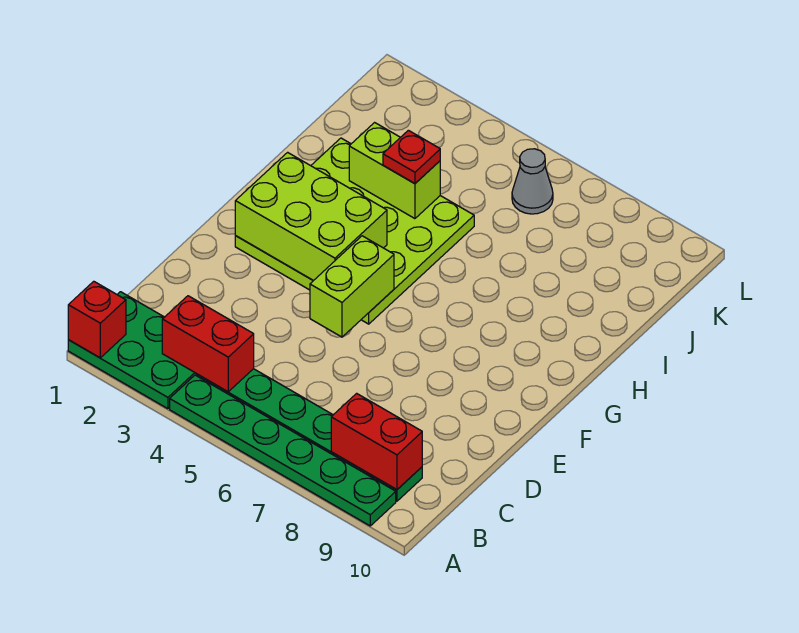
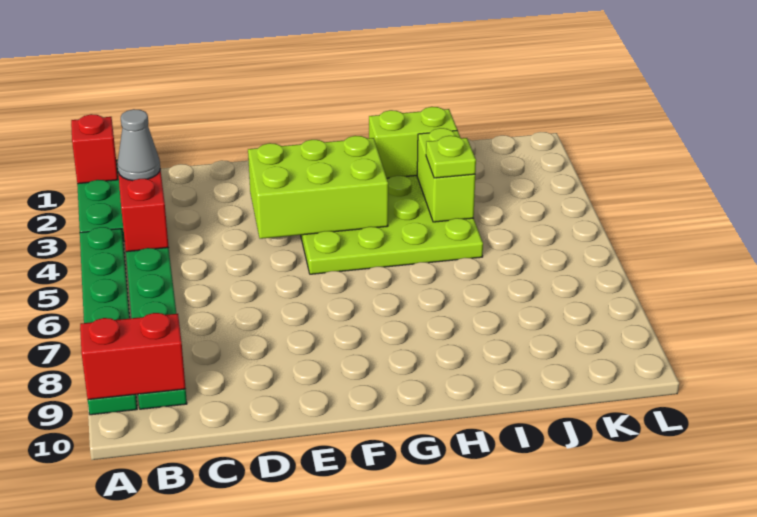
red brick B8:B9 level 2 -> red brick A9:B9 level 2
lime brick E5:F5 level 2 -> lime brick H2:I2 level 2
lime brick F2:G4 level 2 -> lime brick E3:G4 level 2
red plate I4 level 3 -> lime plate I4 level 3
grey cone K6 level 1 -> grey cone B3 level 3

